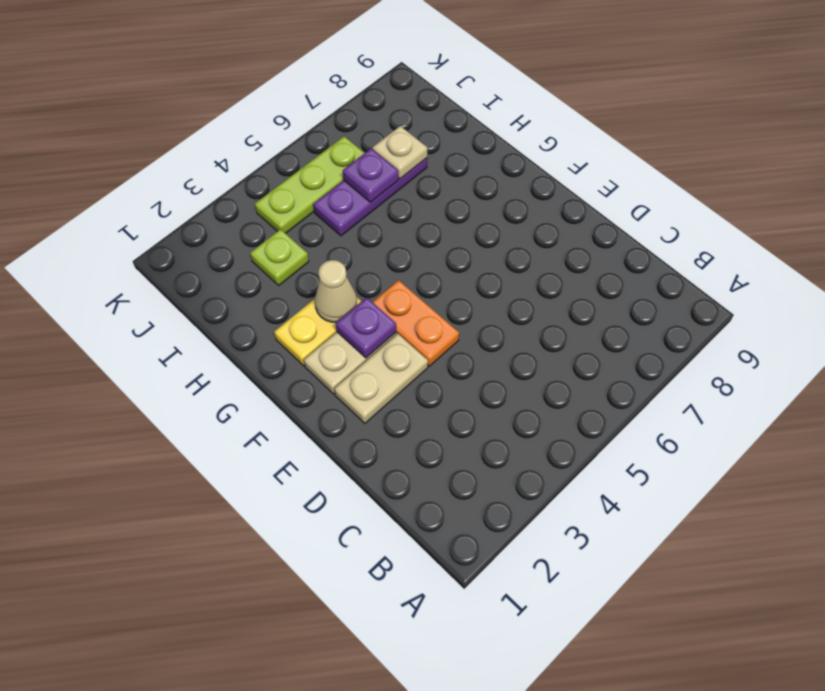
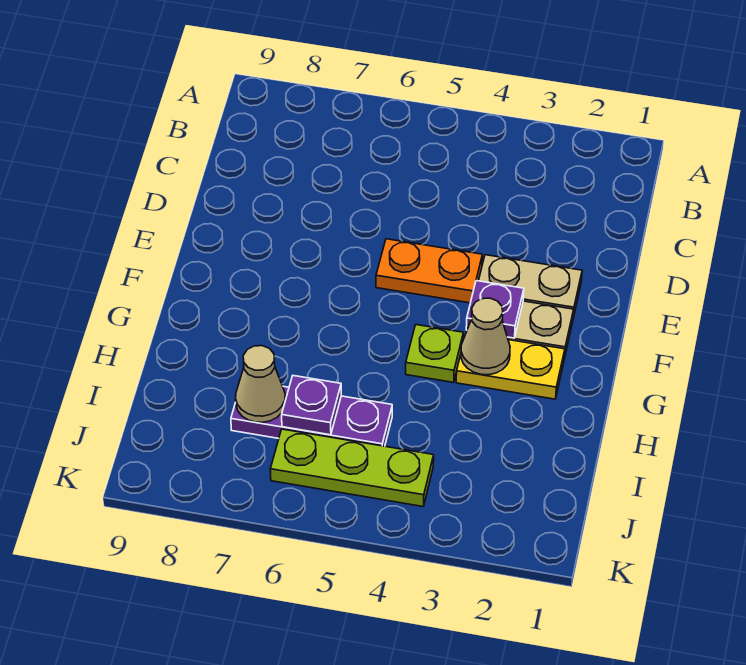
orange plate E4:F4 level 1 -> orange plate E4:E5 level 1
lime plate I3 level 1 -> lime plate G4 level 1
tan plate I7 level 2 -> tan cone I7 level 2

